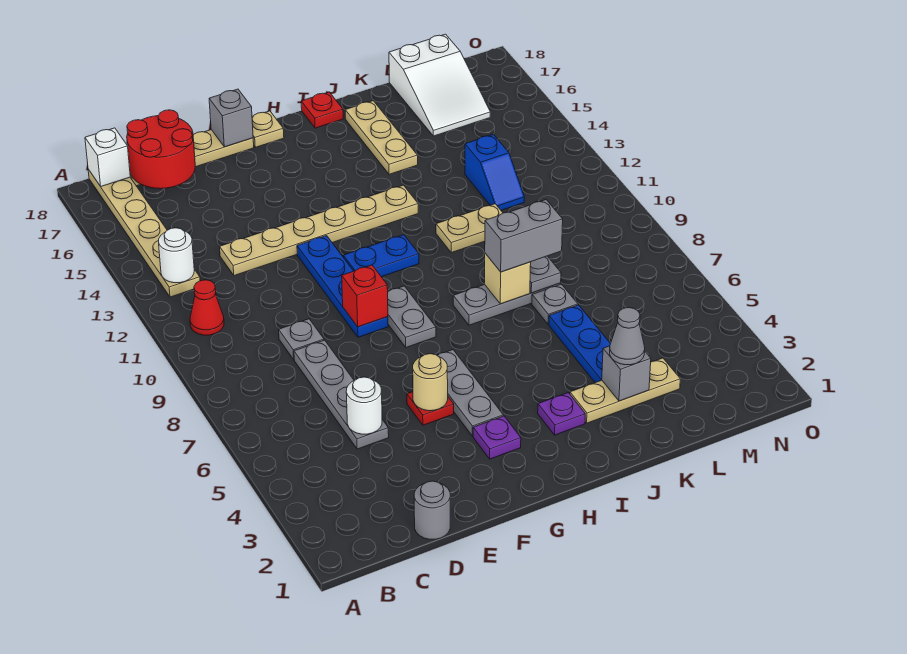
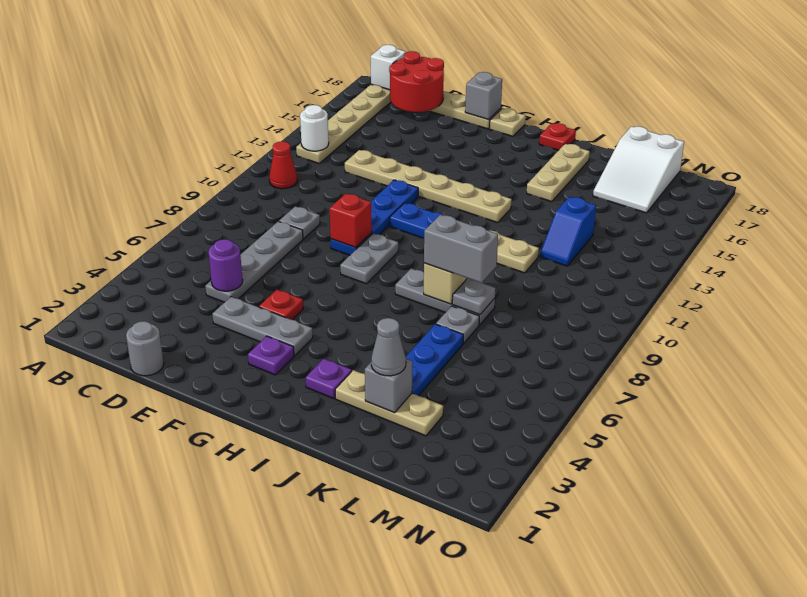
white round brick D5 level 2 -> purple round brick D5 level 2
tan round brick F5 level 2 -> none
grey plate G4:G6 level 1 -> grey plate E4:G4 level 1

